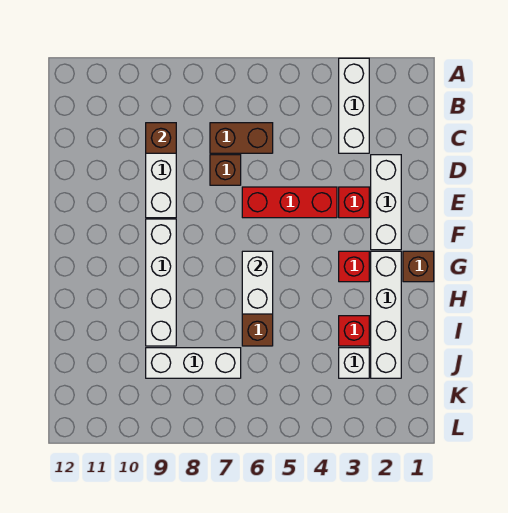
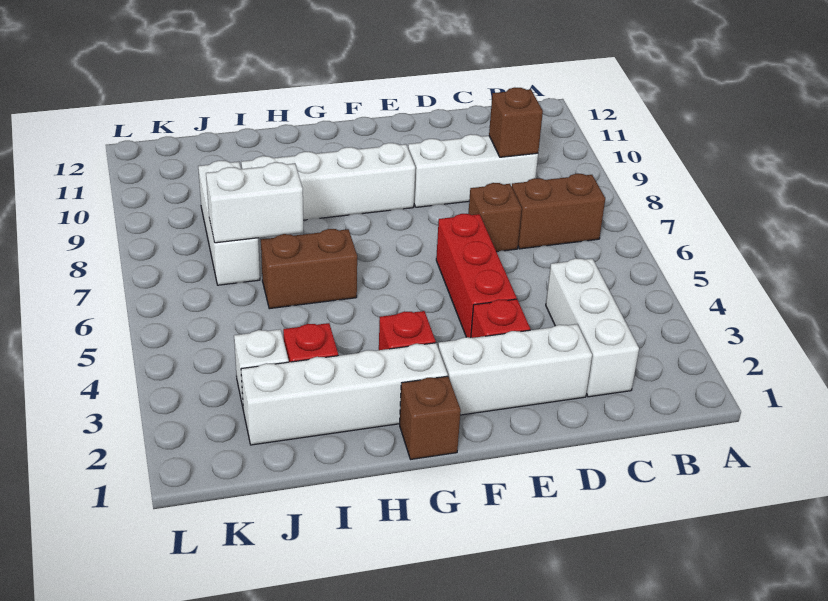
white brick A3:C3 level 1 -> white brick C2:C4 level 1
brown brick C6:C7 level 1 -> brown brick B7:C7 level 1
white brick G6:H6 level 2 -> white brick I7:J7 level 2

